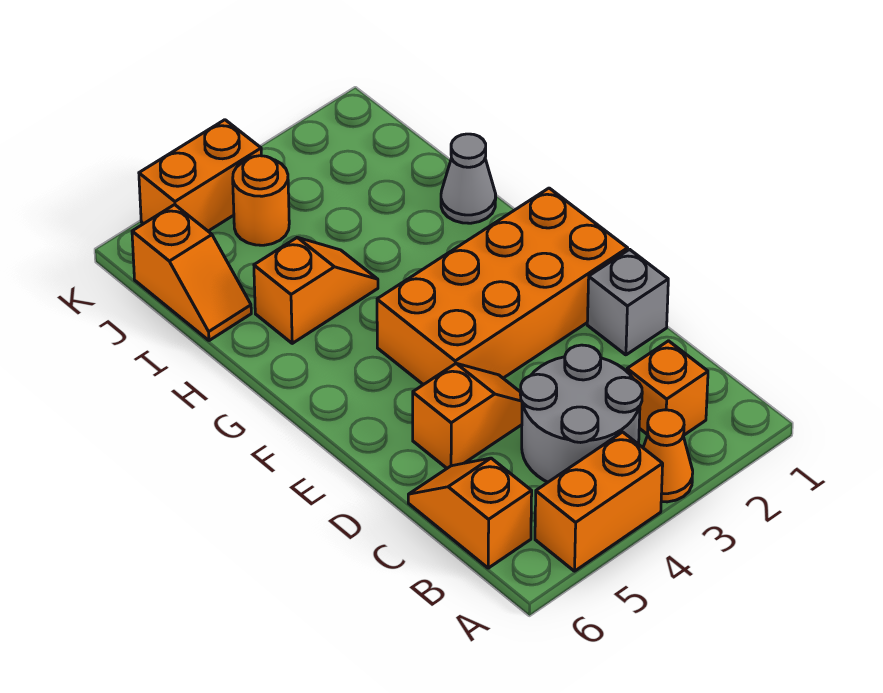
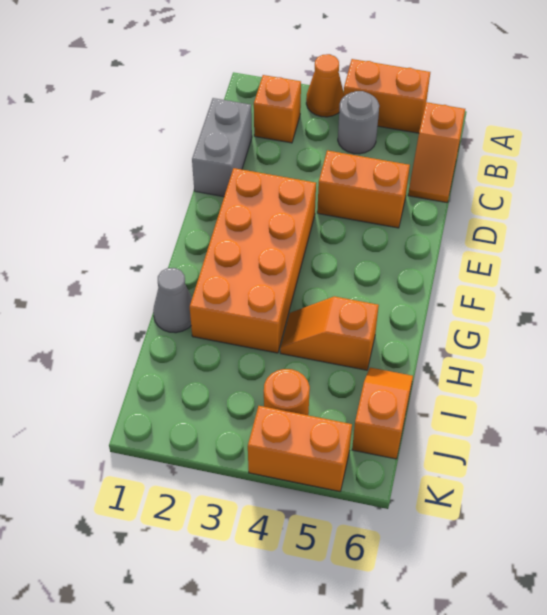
grey round brick B3:C4 level 1 -> grey round brick B4 level 1
grey brick D1 level 1 -> grey brick C1:D1 level 1
orange slope D4:D5 level 1 top 5 -> orange brick D4:D5 level 1
orange brick E1:F4 level 1 -> orange brick E2:H3 level 1

